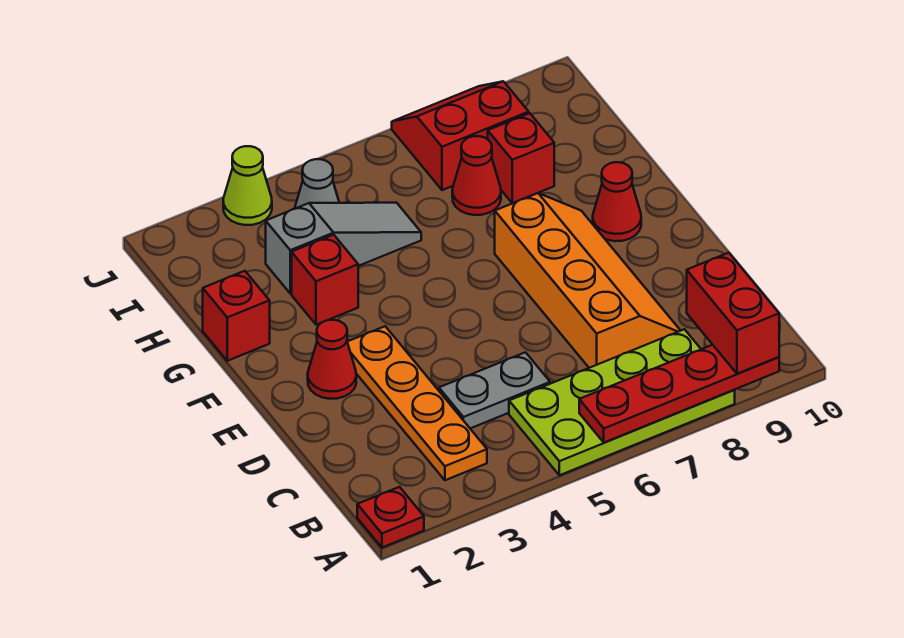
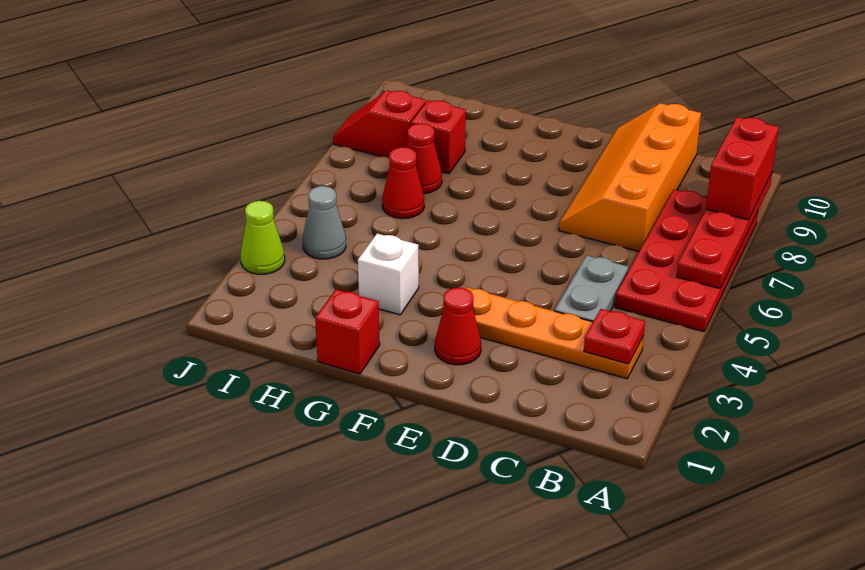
red plate A1 level 1 -> red plate B3 level 2
lime plate A5:B8 level 1 -> red plate A5:B8 level 1
red brick A9:B9 level 3 -> red brick A8:A9 level 3
orange slope C7:F8 level 1 top 7 -> orange slope C7:D10 level 1 top C
red cone F9 level 1 -> red cone H6 level 1
red brick G3 level 1 -> white brick G3 level 1
grey slope H3:H5 level 1 top 3 -> none
red slope I7:J8 level 1 top I -> red slope I8:J8 level 1 top I

